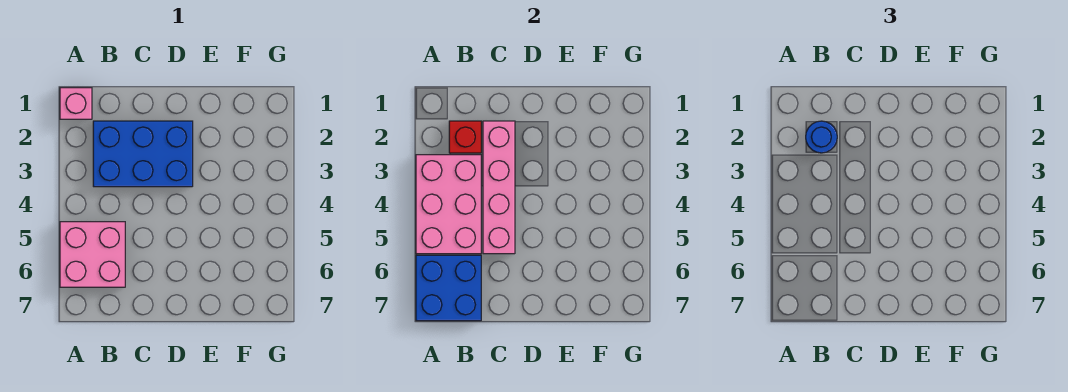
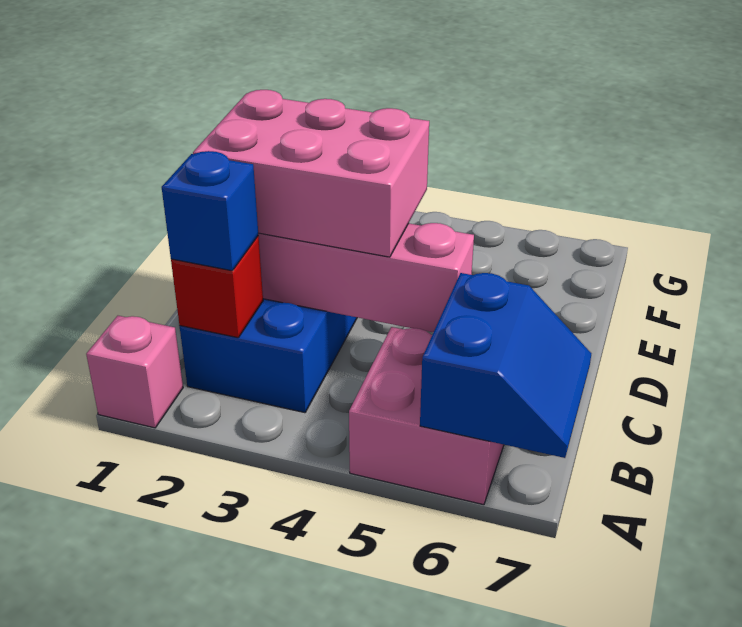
pink brick A3:B5 level 2 -> pink brick C2:D4 level 3
blue brick A6:B7 level 2 -> blue slope A6:B7 level 2 top 6
blue round brick B2 level 3 -> blue brick B2 level 3

